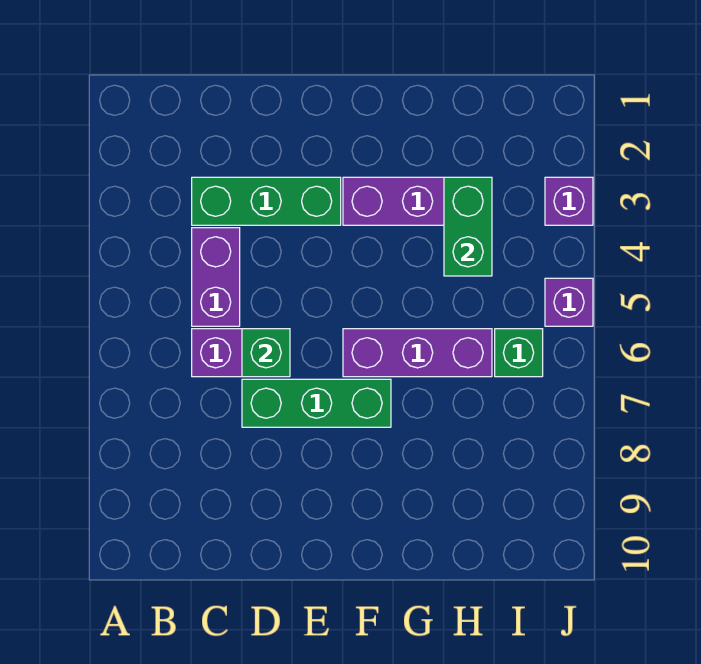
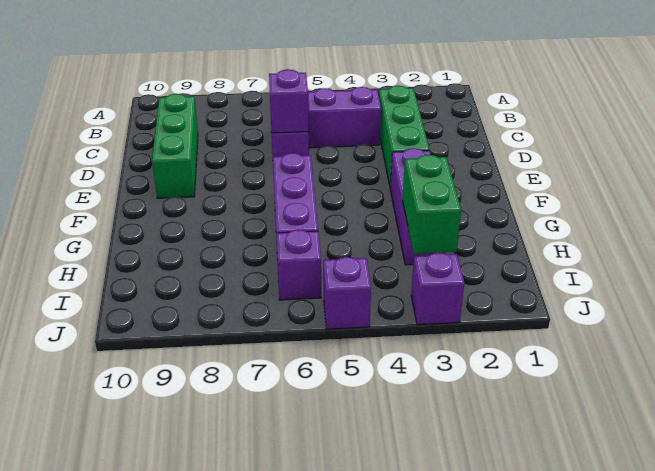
green brick D6 level 2 -> purple brick D6 level 2
green brick D7:F7 level 1 -> green brick C9:E9 level 1
green brick H3:H4 level 2 -> green brick H3:I3 level 2
green brick I6 level 1 -> purple brick I6 level 1

